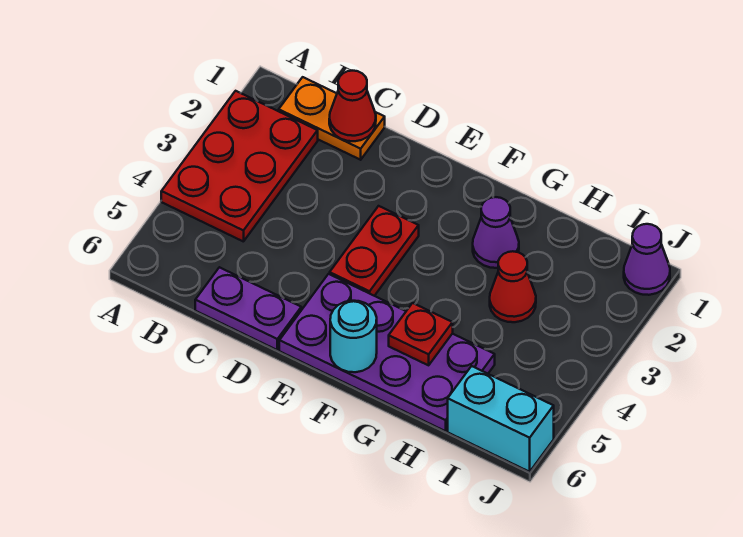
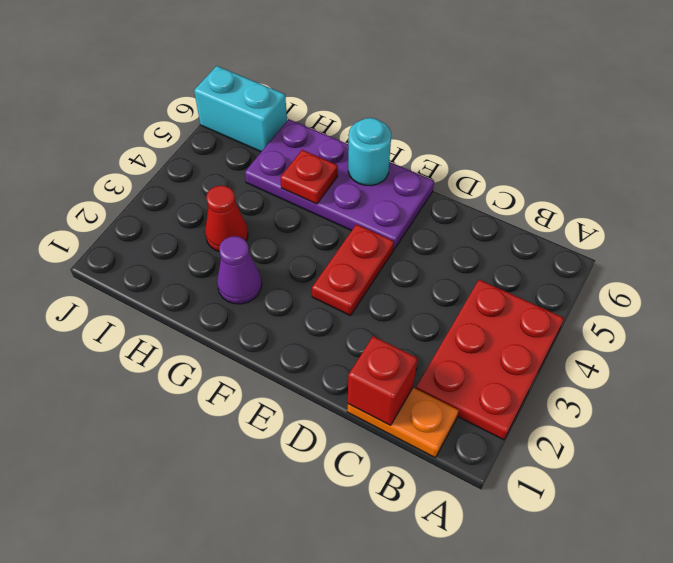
red cone C1 level 2 -> red brick C1 level 2
purple plate C6:D6 level 1 -> none
purple cone J1 level 1 -> none

